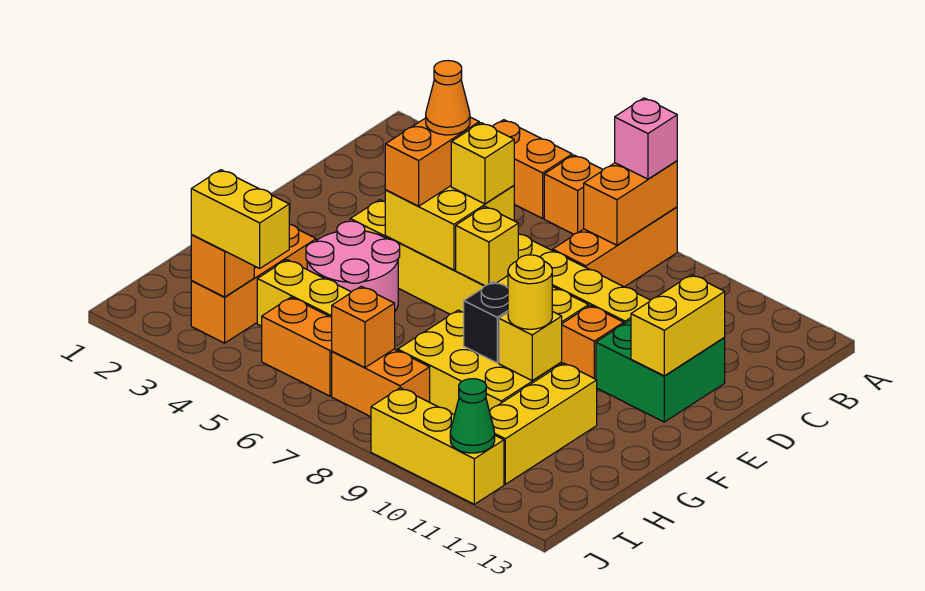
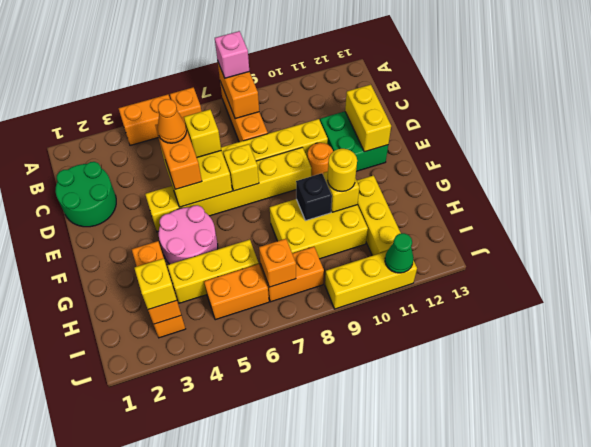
none -> green round brick C1:D2 level 1
orange brick E10 level 1 -> orange round brick E10 level 1
yellow brick I3:I4 level 3 -> yellow brick I3 level 3

